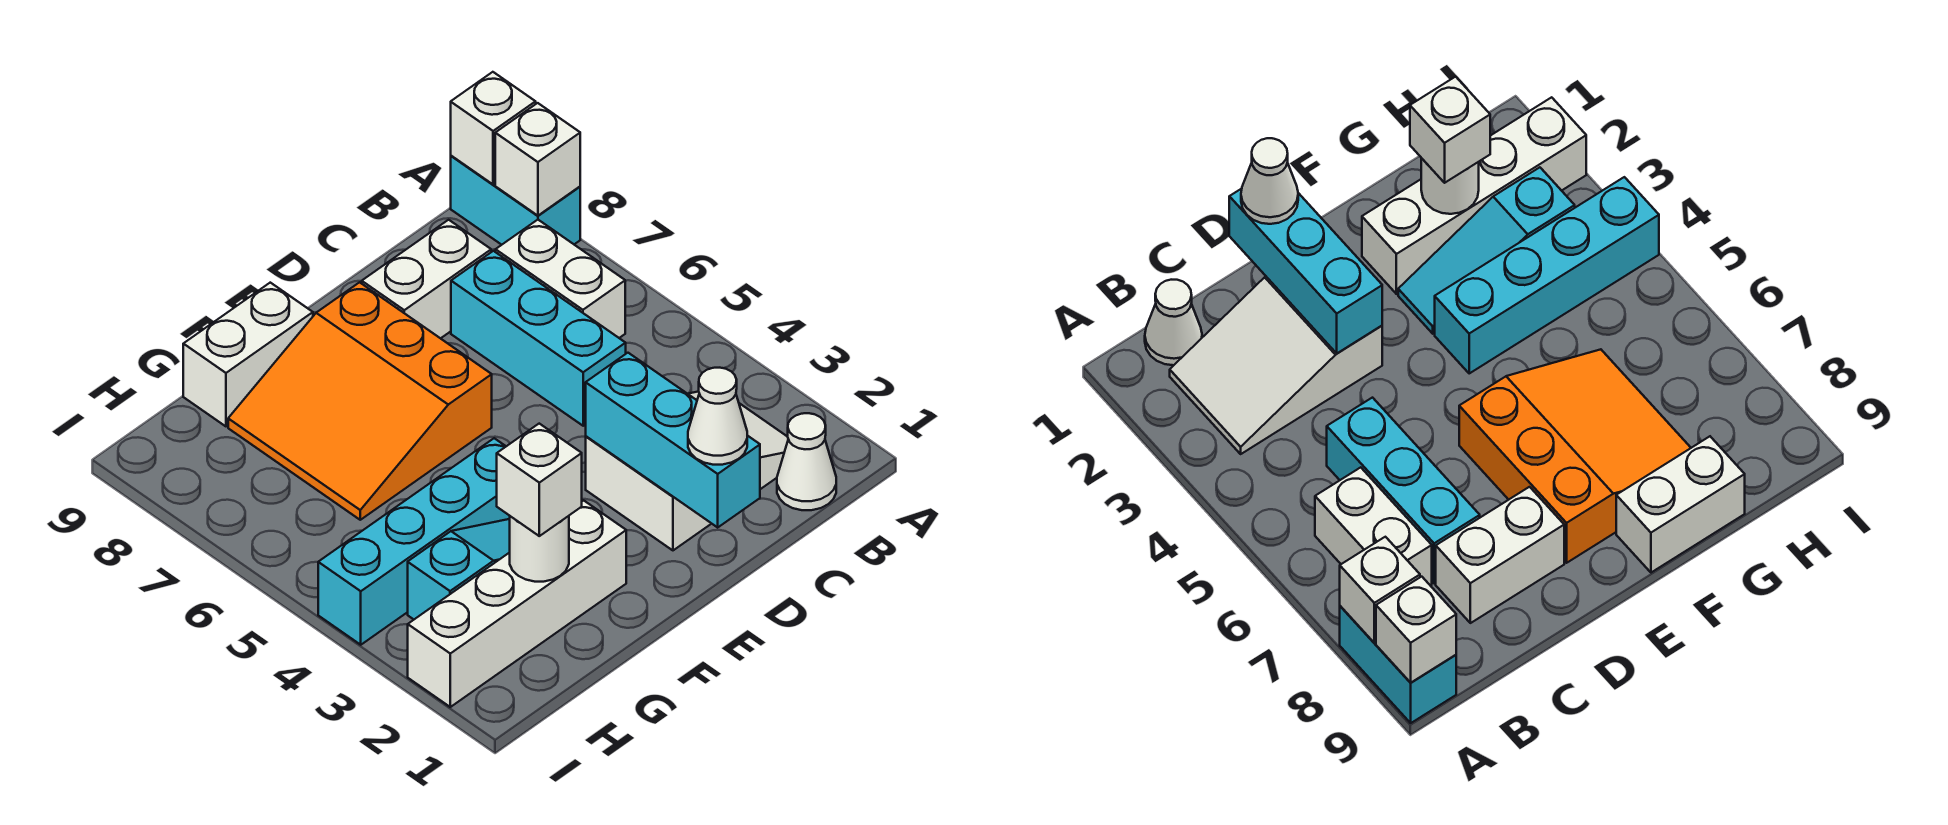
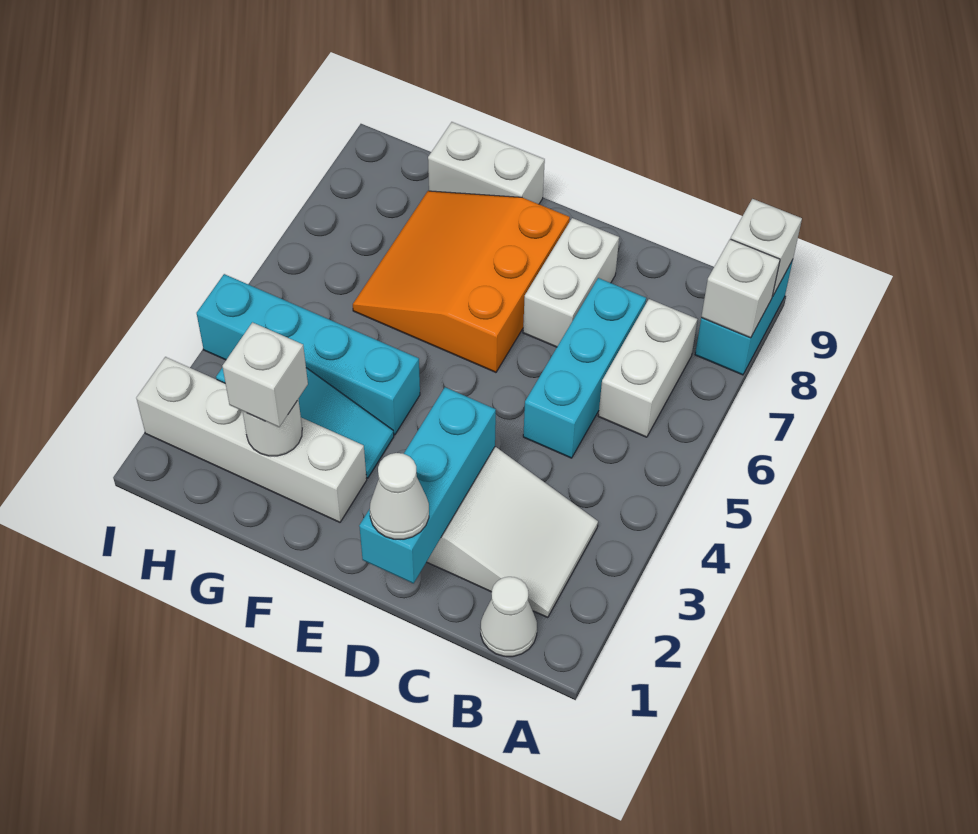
white brick C8:D8 level 1 -> white brick D7:D8 level 1

